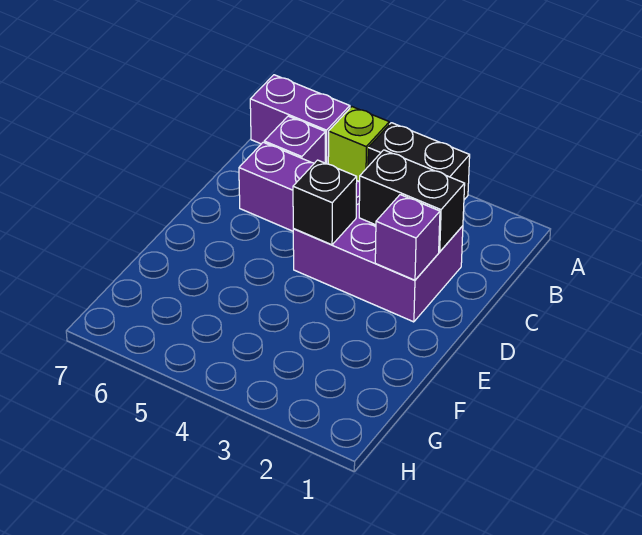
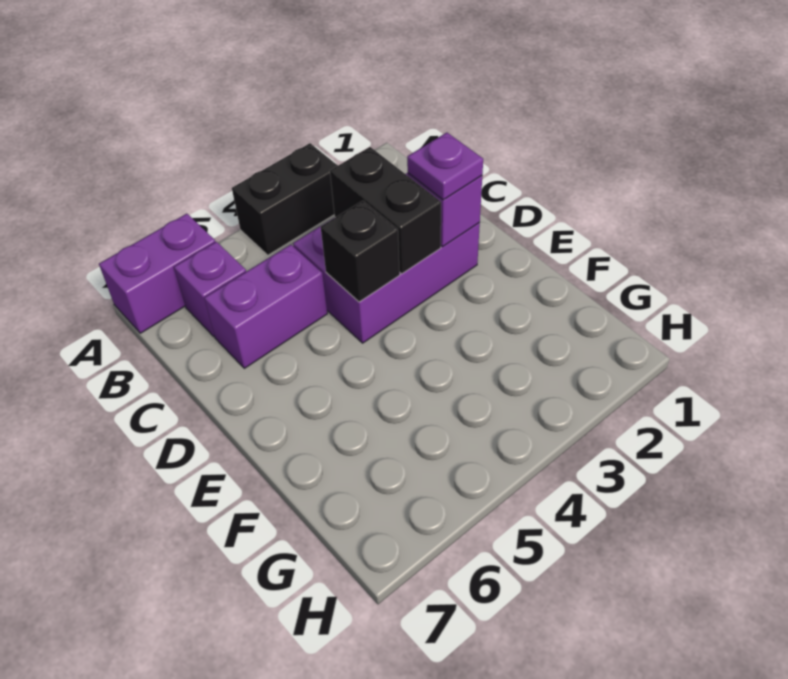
lime brick A5 level 1 -> none
black brick C2:C3 level 2 -> black brick C3:D3 level 2
none -> purple plate D2 level 3

